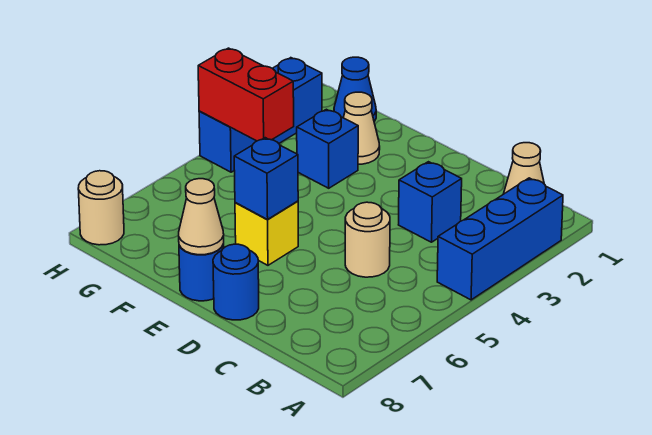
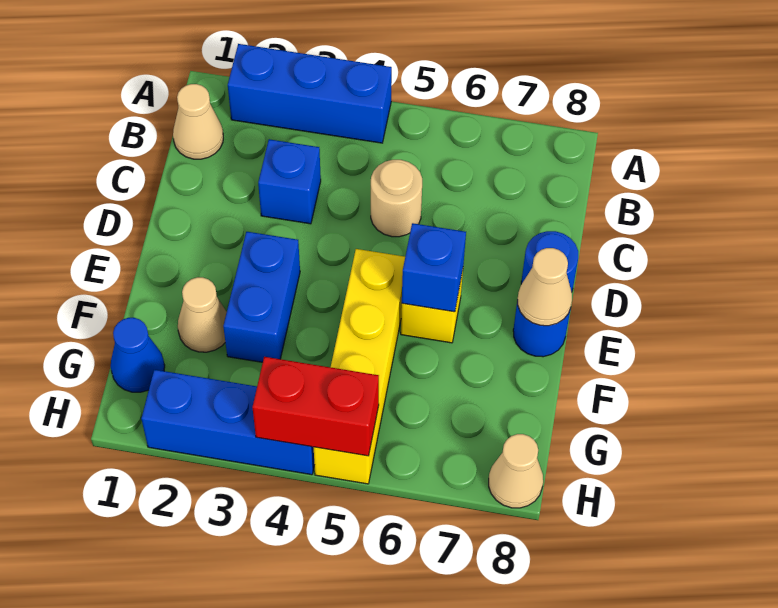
none -> yellow brick E5:H5 level 1
blue brick F3 level 1 -> blue brick E3:F3 level 1
red brick G4:H4 level 2 -> red brick H4:H5 level 2
tan round brick H8 level 1 -> tan cone H8 level 1

